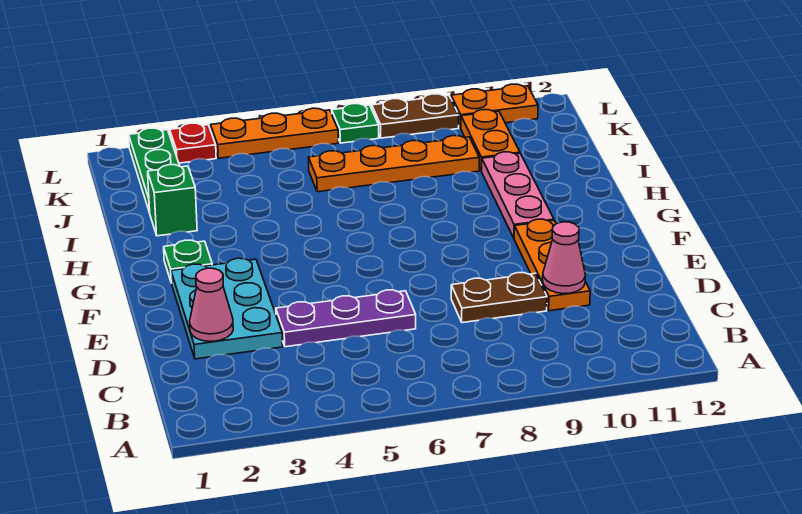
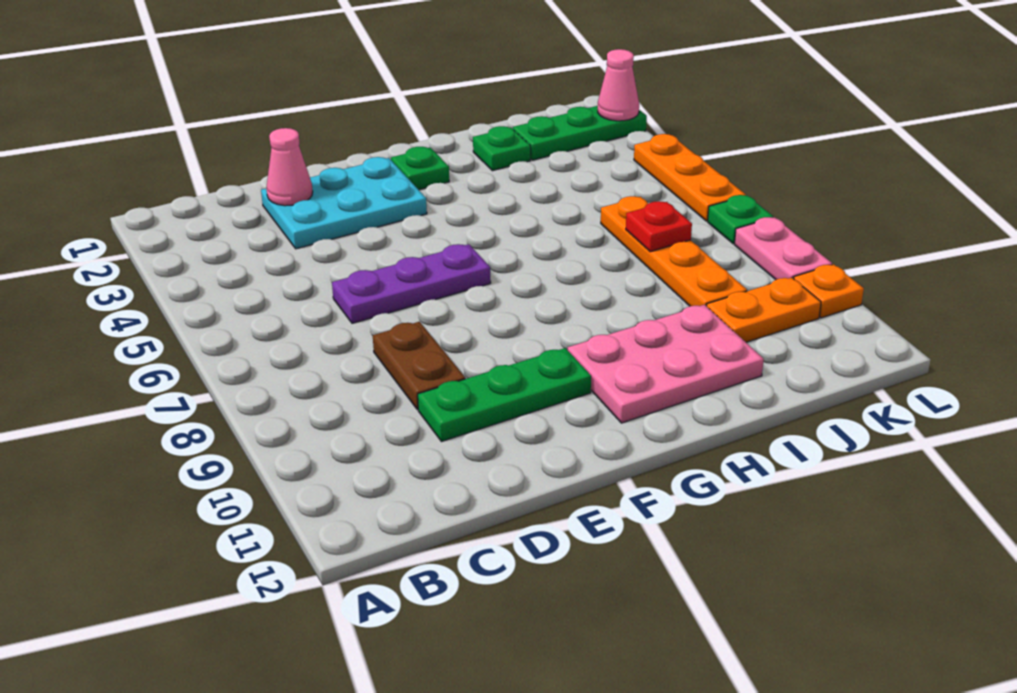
purple plate D4:D6 level 1 -> purple plate D6:F6 level 1
orange plate D10:F10 level 1 -> green plate D10:F10 level 1
pink cone D10 level 2 -> pink cone L2 level 2
pink plate G10:I10 level 1 -> pink plate G10:I11 level 1
green brick I2 level 1 -> green plate I2 level 1
red plate L3 level 1 -> red plate J7 level 2
brown plate L8:L9 level 1 -> pink plate L8:L9 level 1
orange plate L10:L11 level 1 -> orange plate L10 level 1

